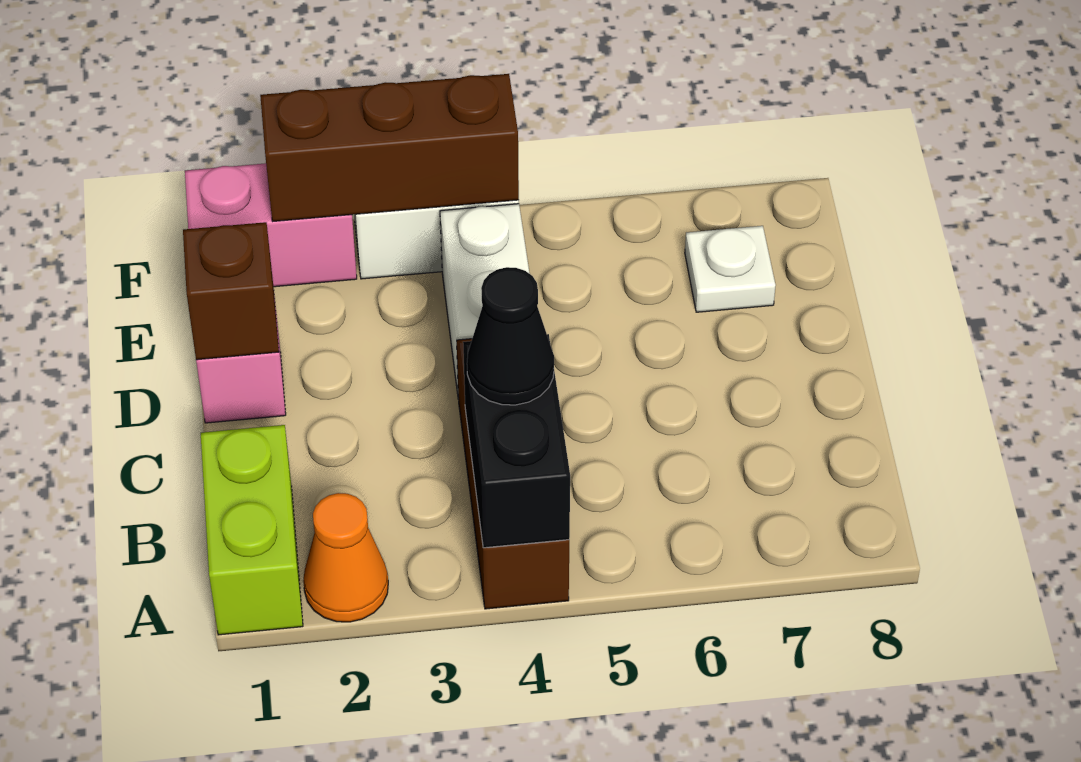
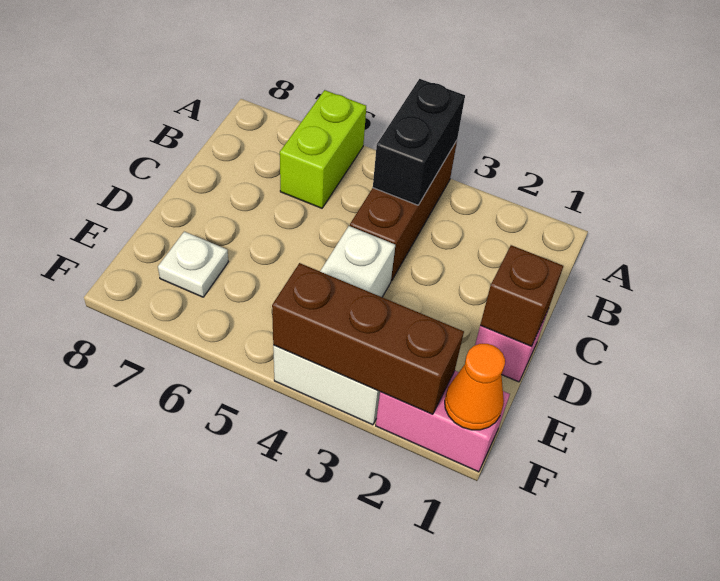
lime brick A1:B1 level 1 -> lime brick A6:B6 level 1
orange cone A2 level 1 -> orange cone F1 level 2
black cone B4 level 3 -> none

